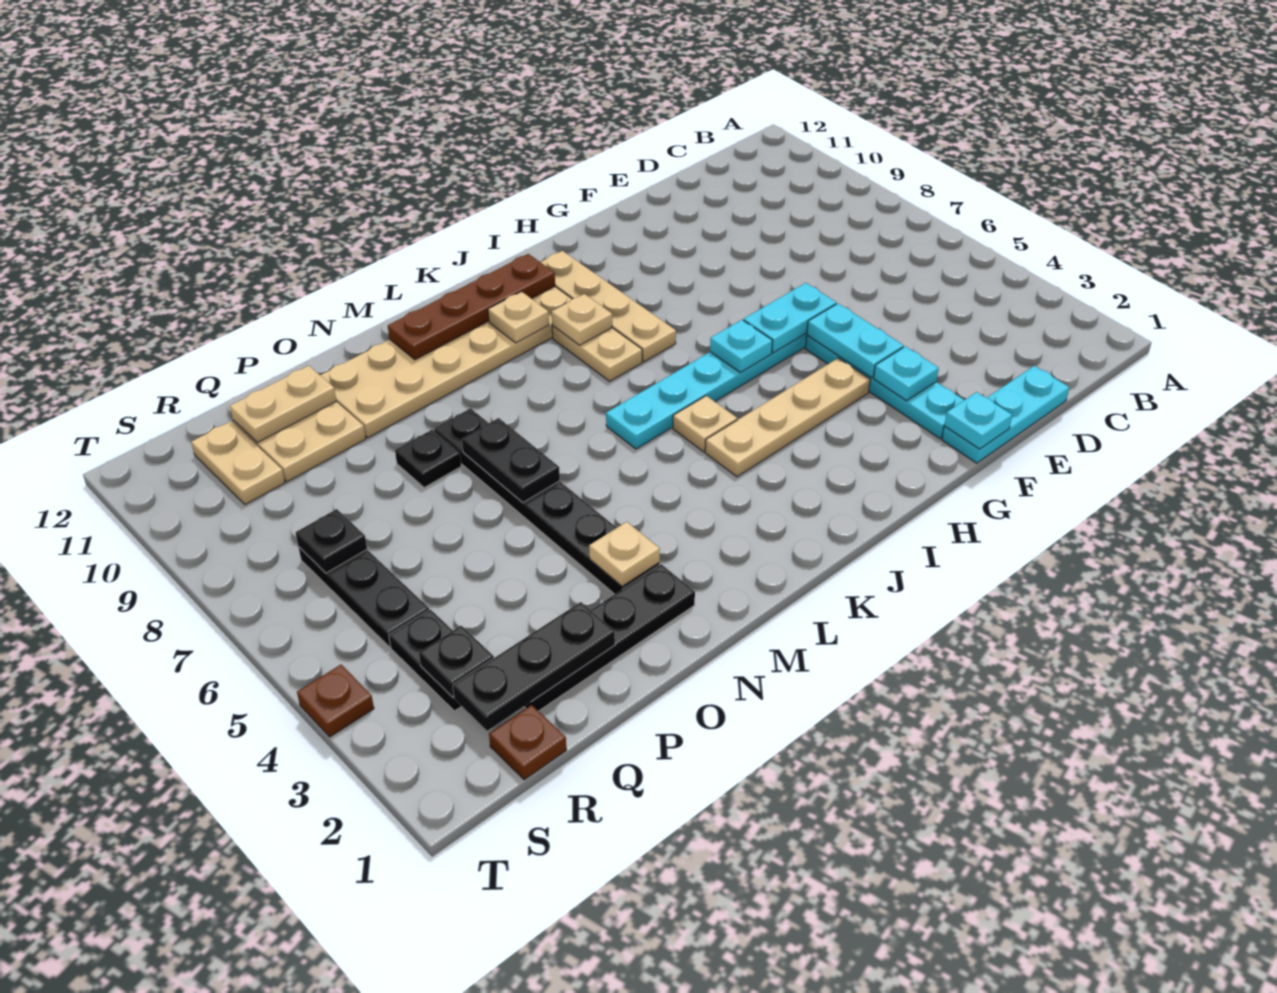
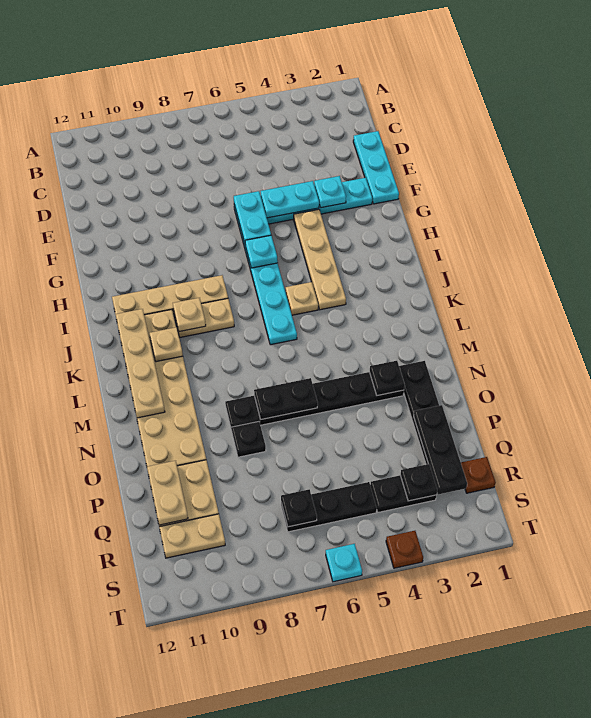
cyan plate F1 level 2 -> cyan plate T6 level 1
brown plate J11:M11 level 2 -> tan plate J11:M11 level 2
tan plate N3 level 2 -> black plate N3 level 2

